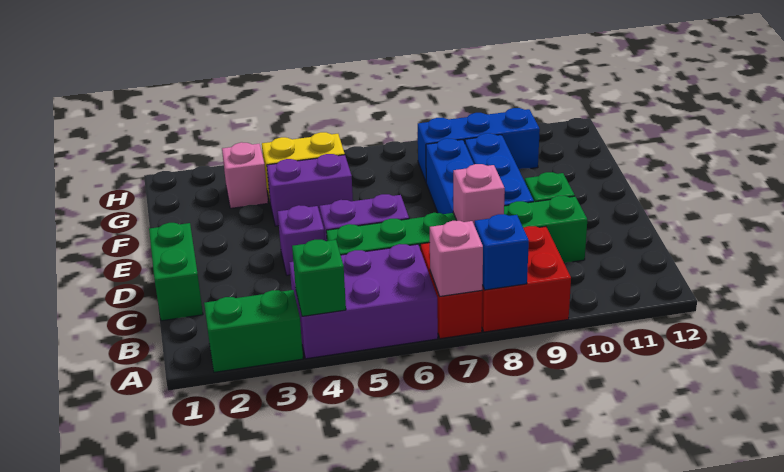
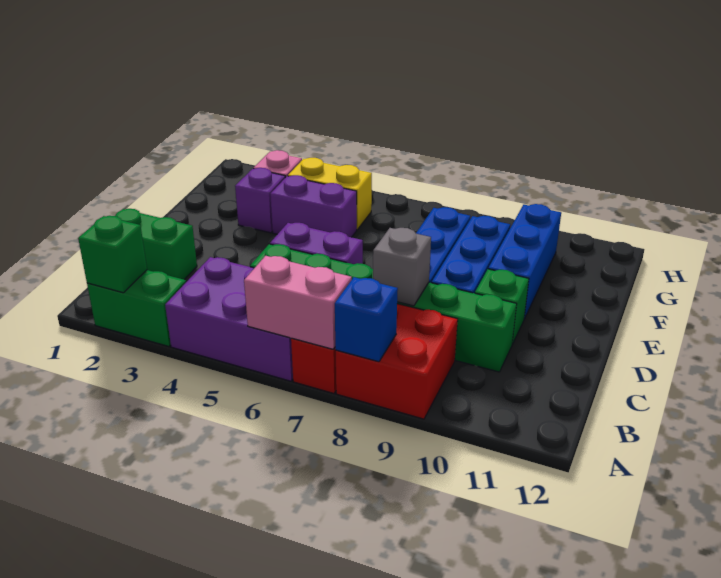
green brick A4 level 2 -> green brick A2 level 2
pink brick A7 level 2 -> pink brick A6:A7 level 2
green brick C1:D1 level 1 -> green brick C1:C2 level 1
pink brick C8 level 2 -> grey brick C8 level 2
purple brick D4 level 1 -> purple brick F3 level 1
blue brick G8:G10 level 1 -> blue brick E10:G10 level 1

